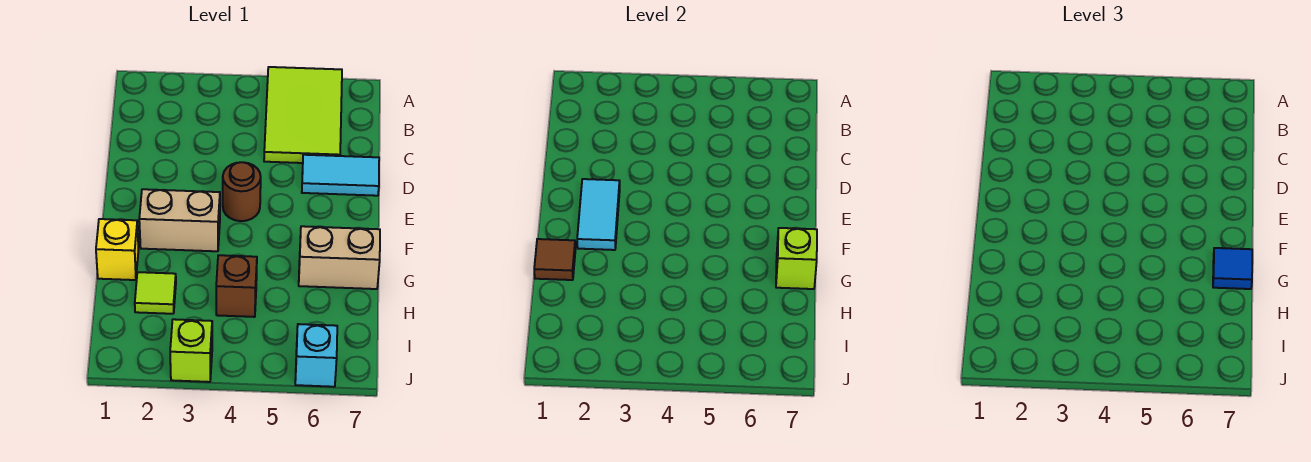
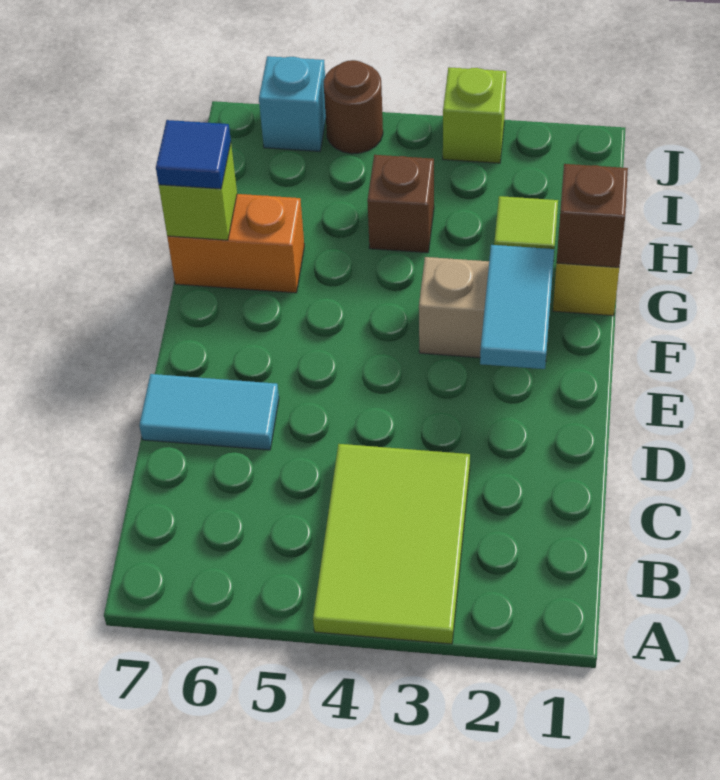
lime tile A5:C6 level 1 -> lime tile A3:C4 level 1
brown round brick E4 level 1 -> brown round brick J5 level 1
brown tile G1 level 2 -> brown brick G1 level 2
tan brick G6:G7 level 1 -> orange brick G6:G7 level 1

